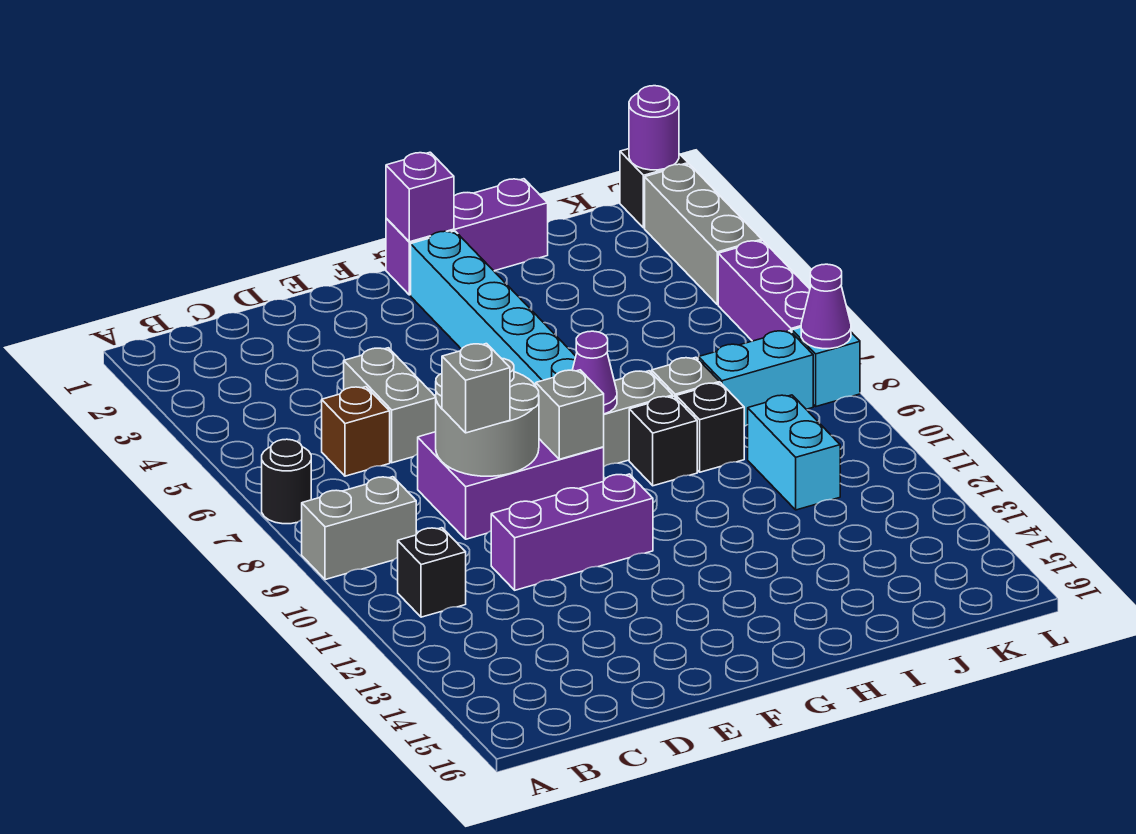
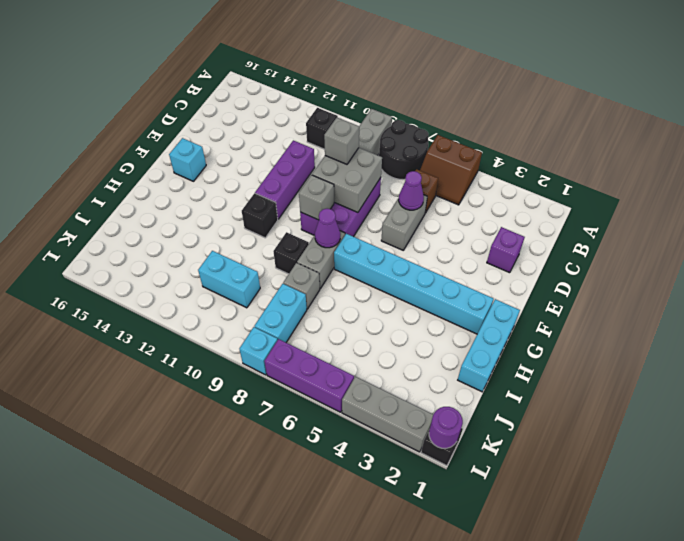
none -> brown slope A5:B6 level 1 top A
black round brick A7 level 1 -> black round brick A7:B8 level 1
grey brick D5:D6 level 1 -> grey brick D6:E6 level 1
grey round brick D8:E9 level 2 -> grey brick D8:E9 level 2
none -> cyan brick F15 level 1
purple brick G1:I1 level 1 -> cyan brick G1:I1 level 1
purple brick G1 level 2 -> purple brick D2 level 1
black brick I9 level 1 -> black brick G11 level 1
purple cone L8 level 2 -> purple cone D6 level 2

